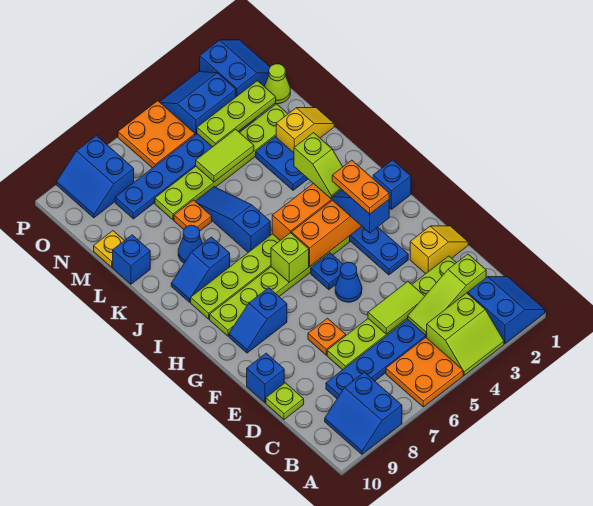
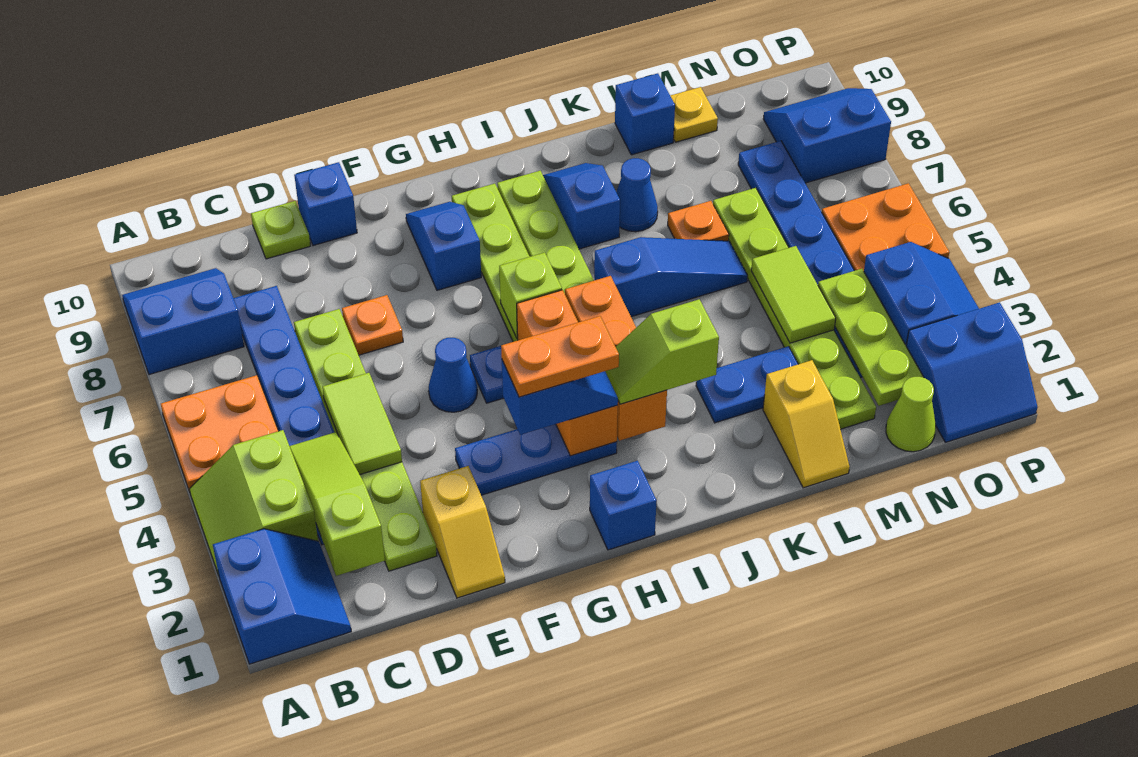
blue slope A1:B2 level 1 top 2 -> blue slope A1:B2 level 1 top A

